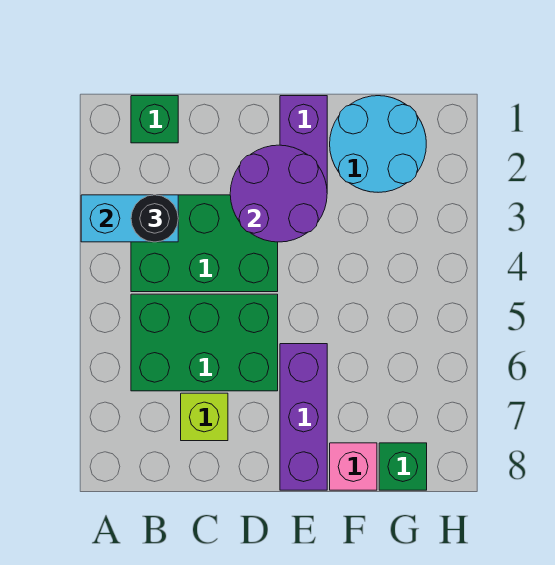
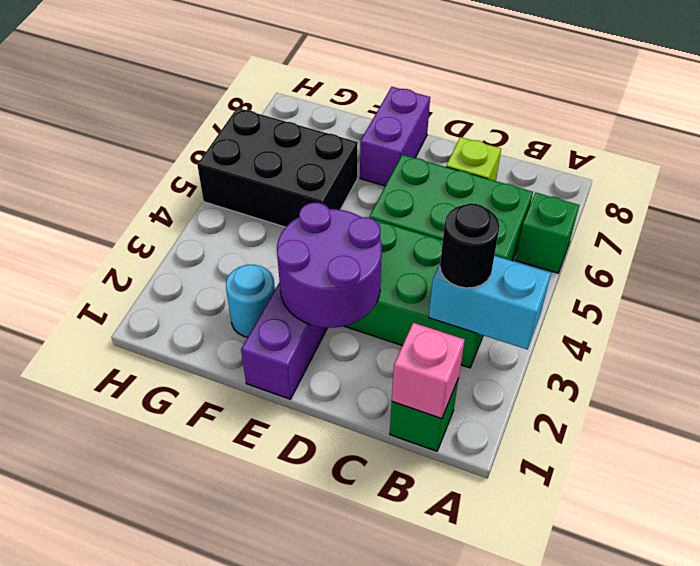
purple brick E6:E8 level 1 -> purple brick E7:E8 level 1
cyan round brick F1:G2 level 1 -> cyan round brick F2 level 1
none -> black brick F5:H6 level 1
pink brick F8 level 1 -> pink brick B1 level 2
green brick G8 level 1 -> green brick A6 level 1

